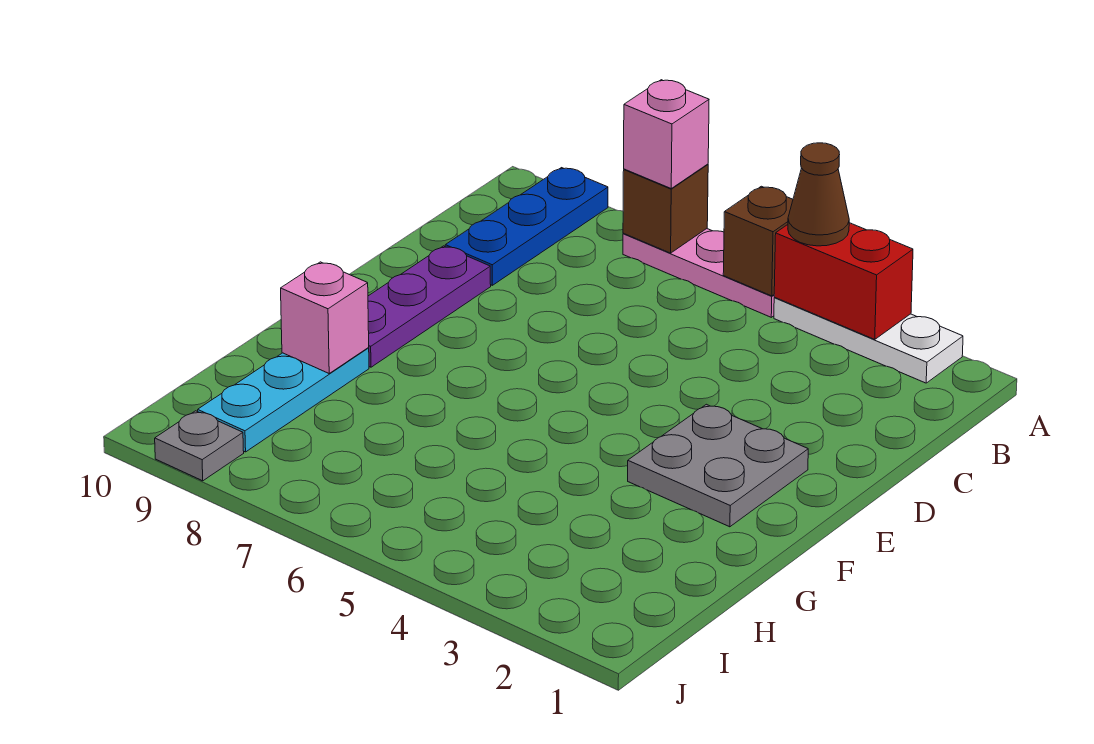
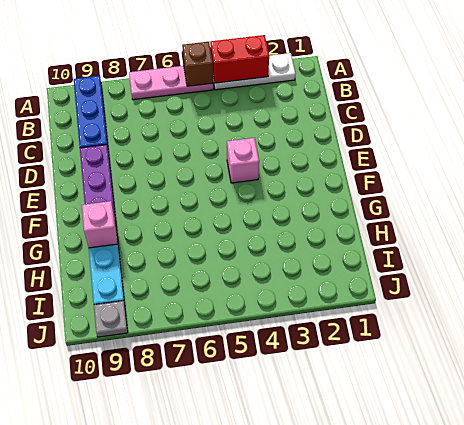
brown cone A4 level 3 -> none
brown brick A7 level 2 -> none
pink brick A7 level 3 -> pink brick E4 level 1
grey plate E2:F3 level 1 -> none

